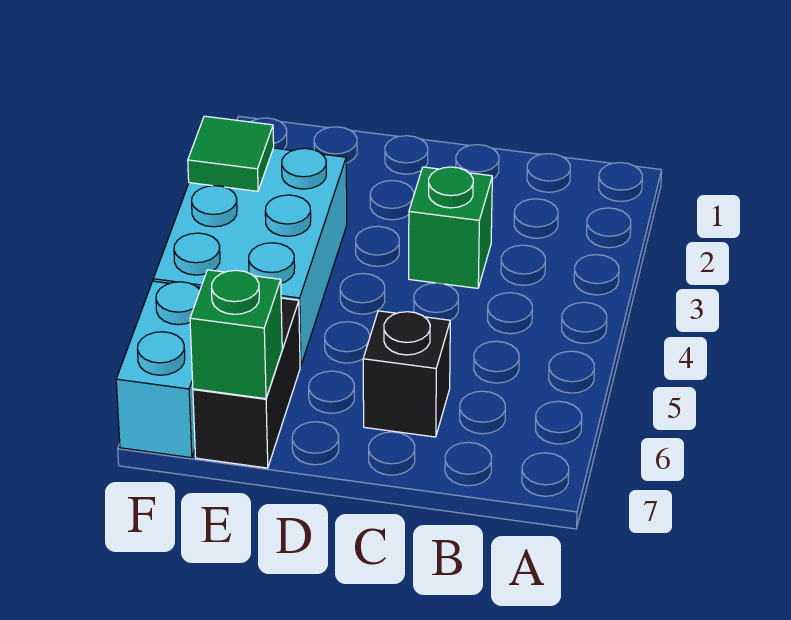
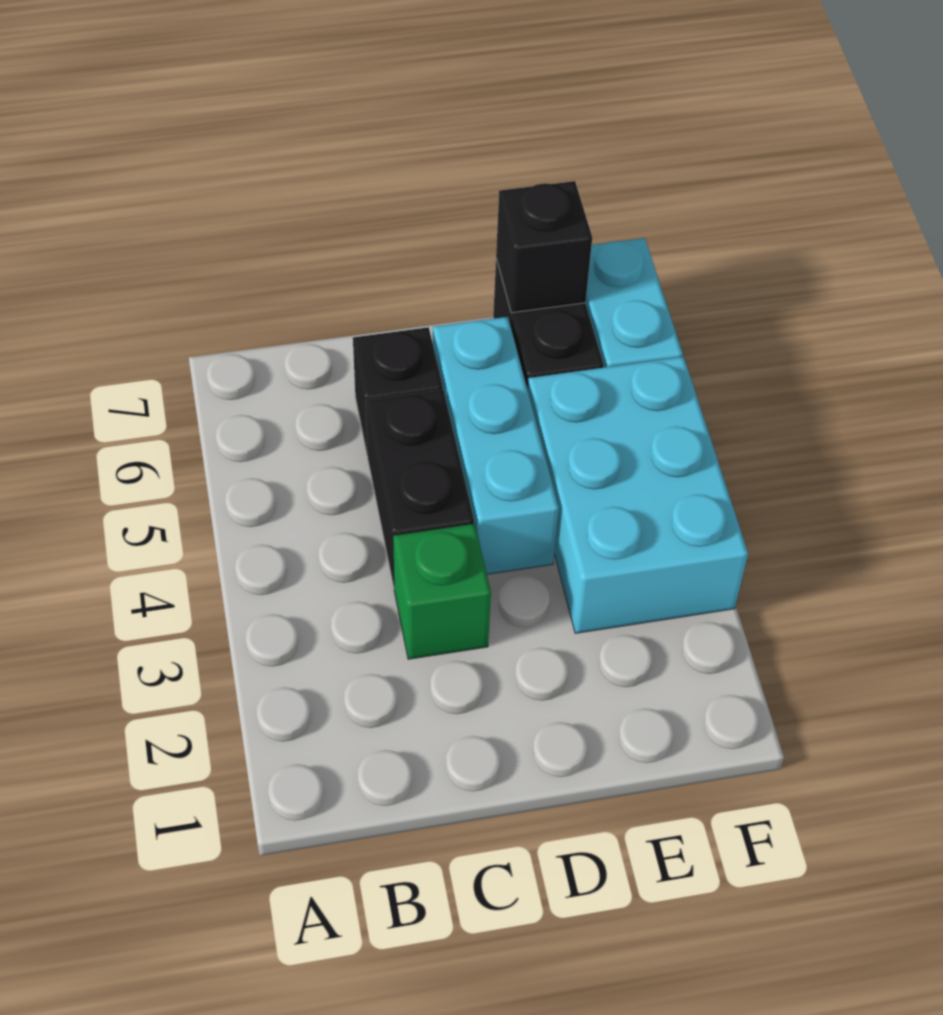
none -> black brick C4:C5 level 1
none -> cyan brick D4:D6 level 1
green brick E7 level 2 -> black brick E7 level 2
green tile F3 level 2 -> none

